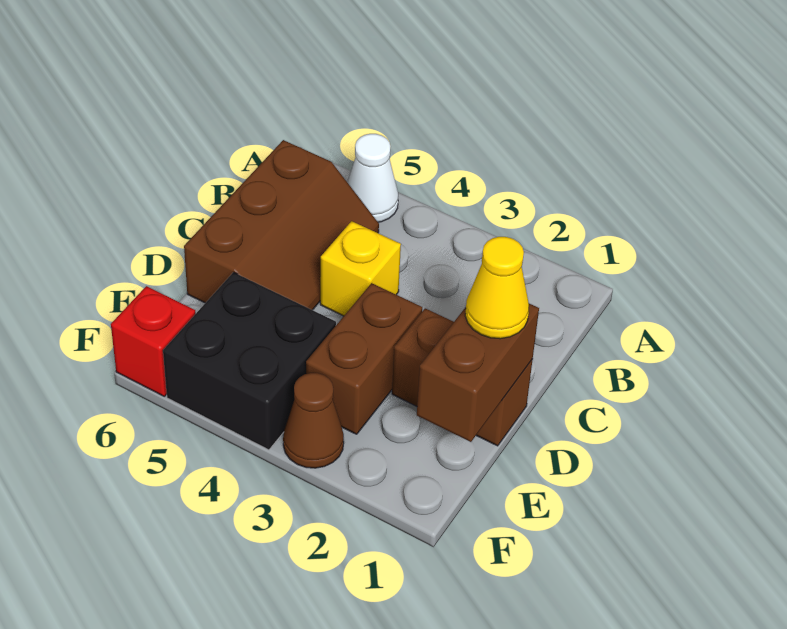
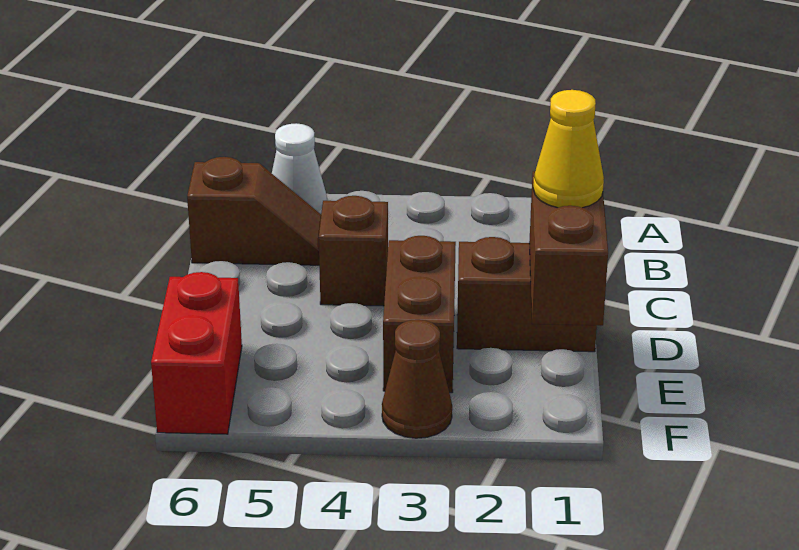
brown slope B5:D6 level 1 top 6 -> brown slope B5:B6 level 1 top 6
yellow brick C4 level 1 -> brown brick C4 level 1
black brick E4:F5 level 1 -> none
red brick F6 level 1 -> red brick E6:F6 level 1

